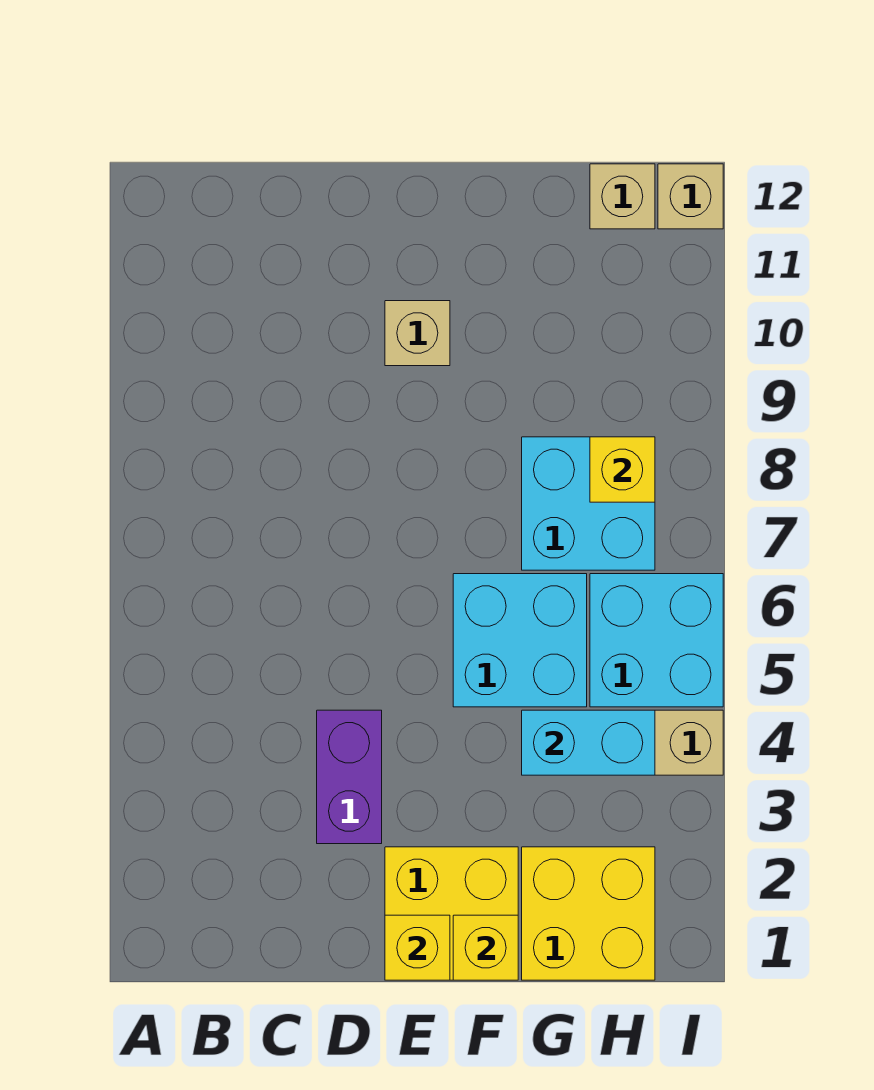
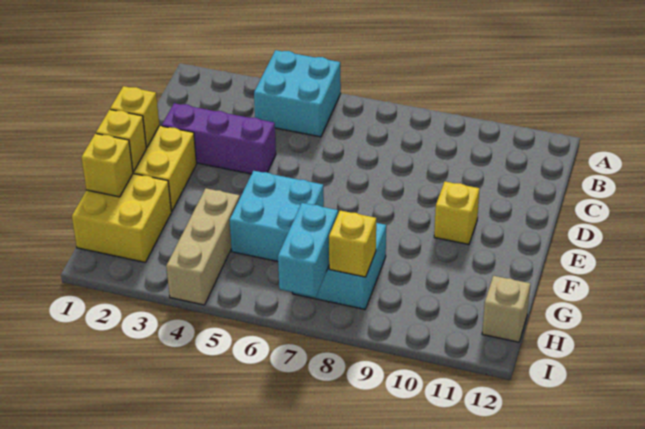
purple brick D3:D4 level 1 -> purple brick D2:D4 level 1
tan brick E10 level 1 -> yellow brick E10 level 1
none -> yellow brick G1 level 2
cyan brick G4:H4 level 2 -> cyan brick H7:I7 level 2
cyan brick H5:I6 level 1 -> cyan brick A4:B5 level 1
tan brick I12 level 1 -> none

